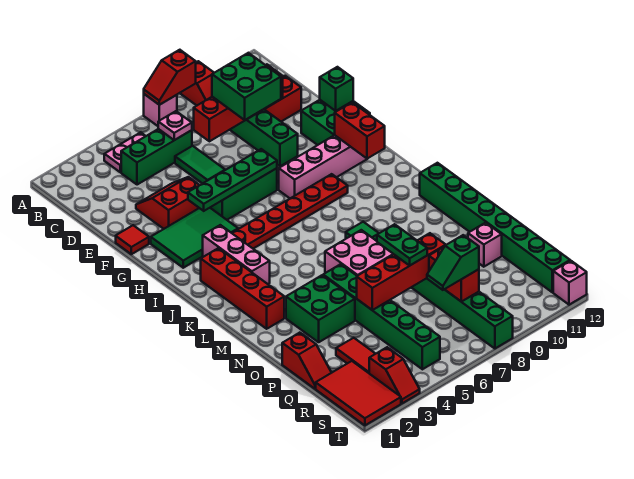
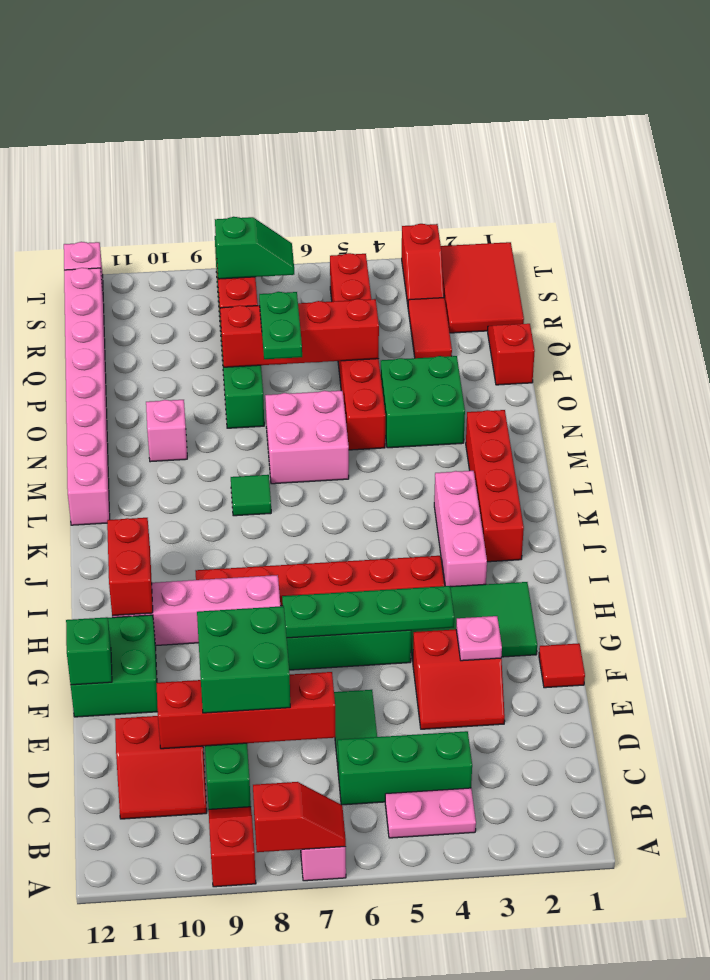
pink plate C6 level 2 -> pink plate F3 level 2
green brick L12:S12 level 1 -> pink brick L12:S12 level 1
green brick N5:S5 level 1 -> red brick N5:S5 level 1
pink brick P11 level 1 -> pink brick N10 level 1
red slope S3:T3 level 1 top S -> red slope S3:T3 level 1 top T

